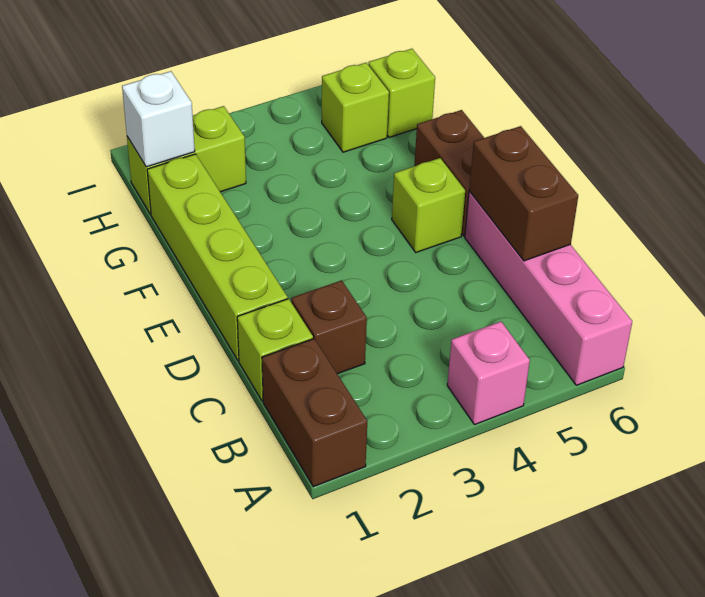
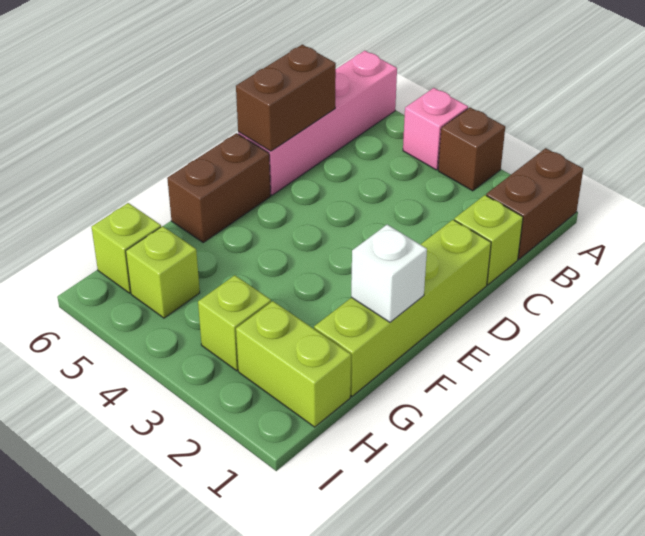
brown brick C2 level 1 -> brown brick A3 level 1
lime brick E5 level 1 -> lime brick H3 level 1
white brick H1 level 2 -> white brick F1 level 2

